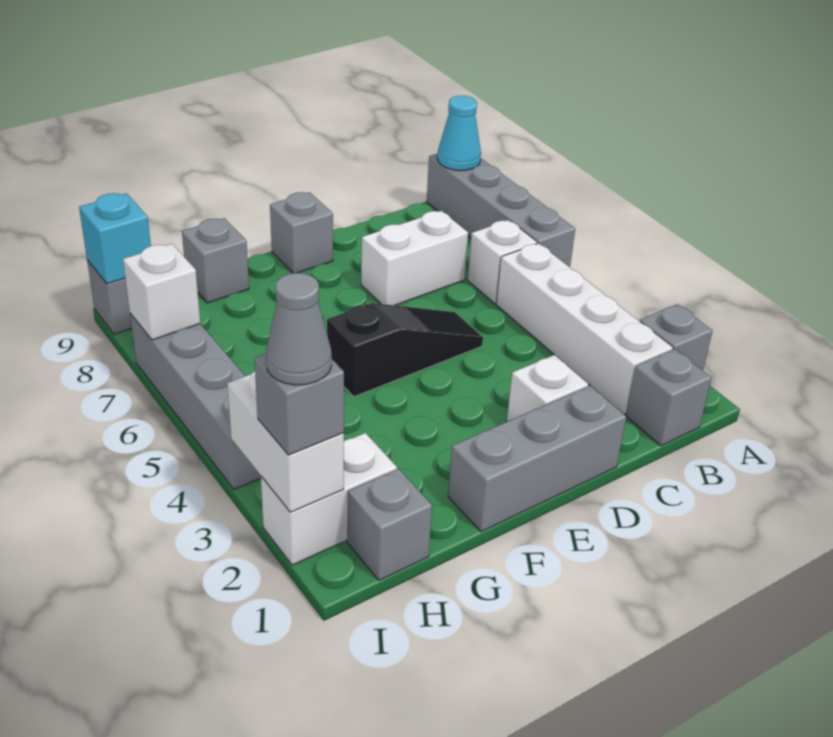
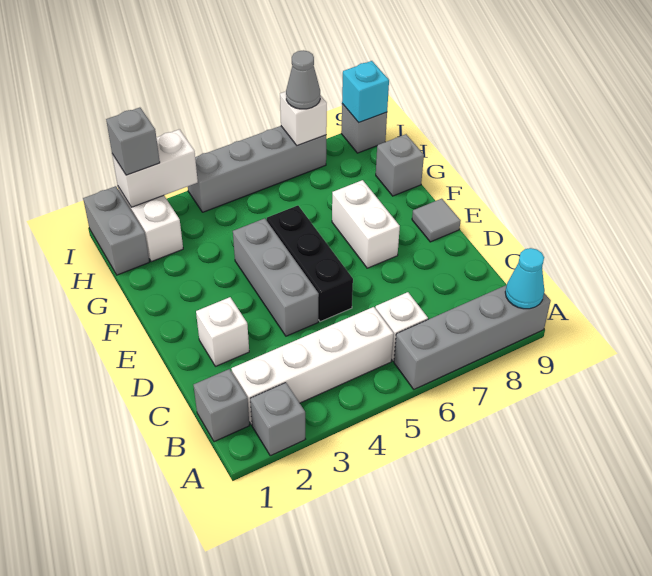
white brick C7:D7 level 1 -> white brick E7:F7 level 1
grey brick D1:F1 level 1 -> grey brick D4:F4 level 1
black slope D5:F5 level 1 top F -> black brick D5:F5 level 1
grey brick E9 level 1 -> grey tile E9 level 1
grey brick H1 level 1 -> grey brick H1:I1 level 1
grey cone I2 level 4 -> grey cone I7 level 3

